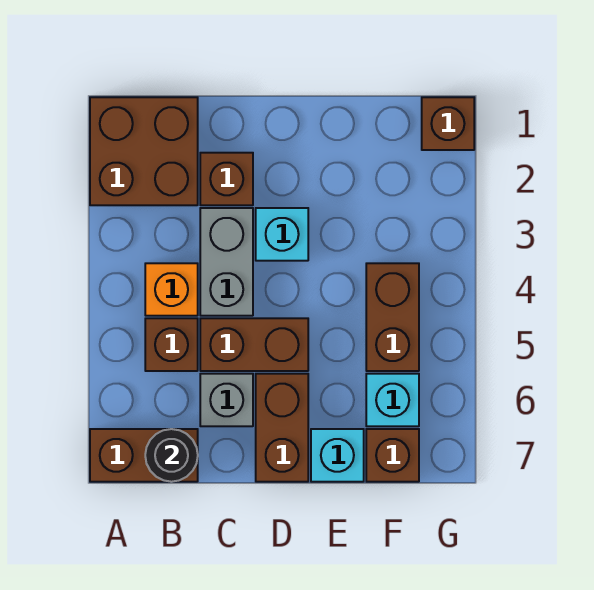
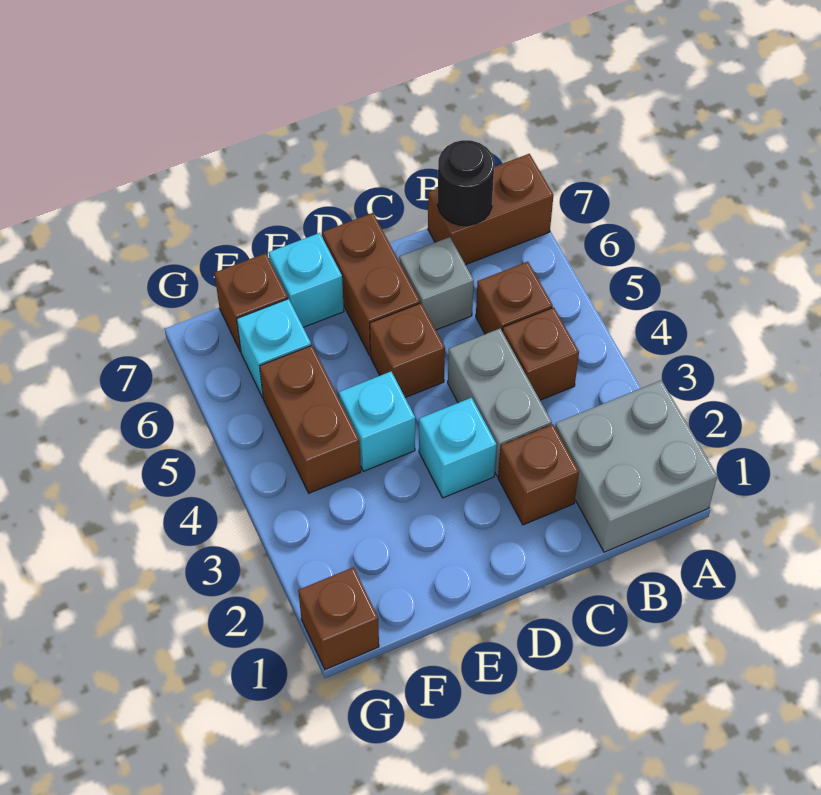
brown brick A1:B2 level 1 -> grey brick A1:B2 level 1
orange brick B4 level 1 -> brown brick B4 level 1
brown brick C5:D5 level 1 -> brown brick D5 level 1
none -> cyan brick E4 level 1

